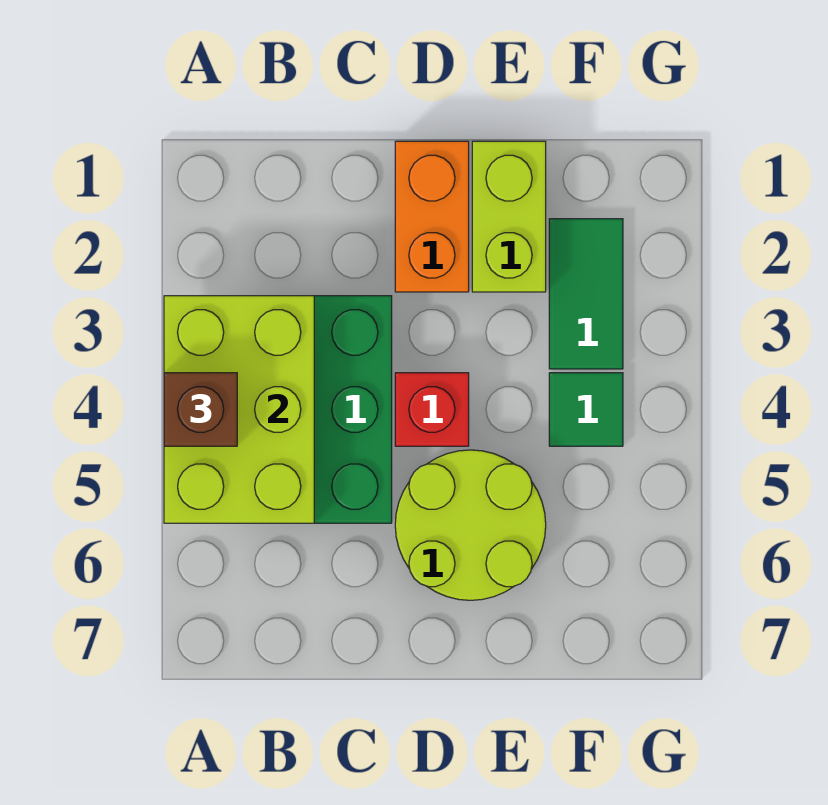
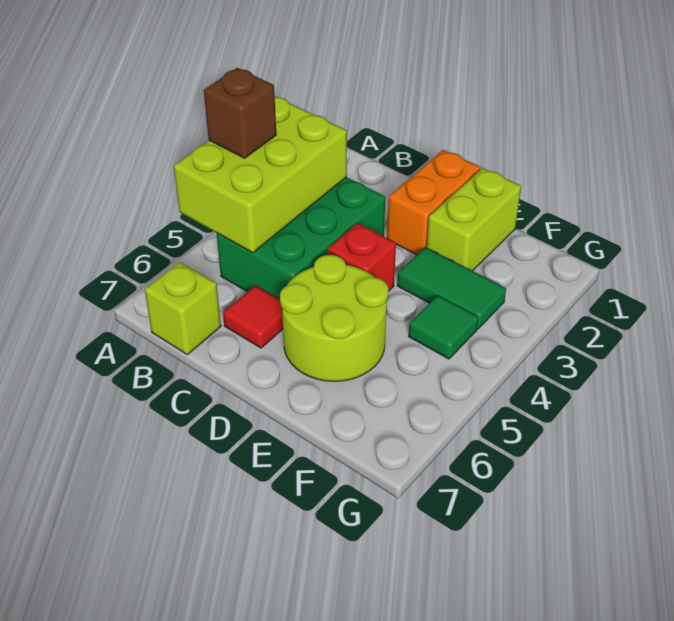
none -> lime brick B7 level 1
none -> red tile C6 level 1
green tile F2:F3 level 1 -> green tile E3:F3 level 1

